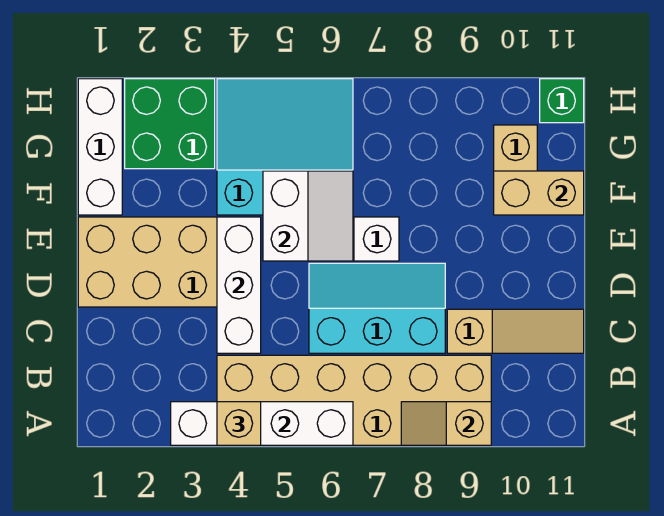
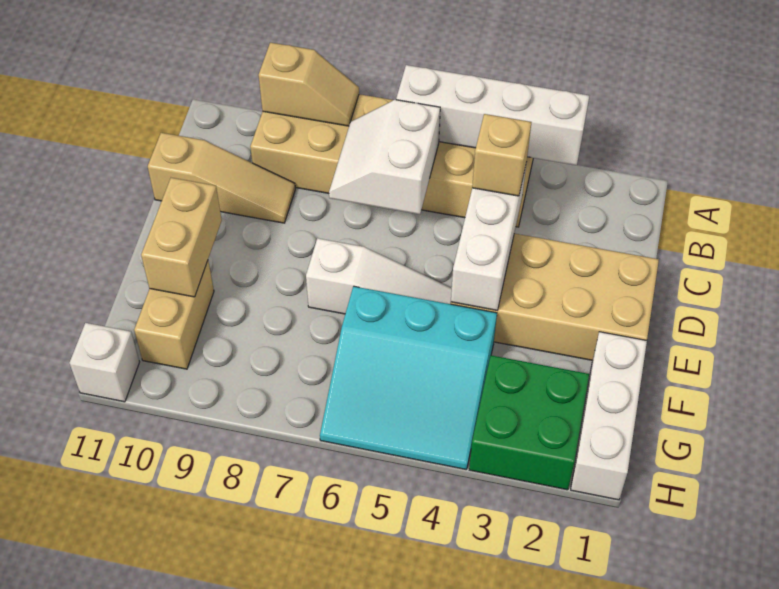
tan brick A4 level 3 -> tan brick C4 level 3
cyan slope C6:D8 level 1 top C -> none
tan slope C9:C11 level 1 top 9 -> tan slope C9:C11 level 1 top 11
white slope E5:F6 level 2 top 5 -> white slope B6:C7 level 2 top 6
tan brick F10:F11 level 2 -> tan brick E10:F10 level 2
green brick H11 level 1 -> white brick H11 level 1

